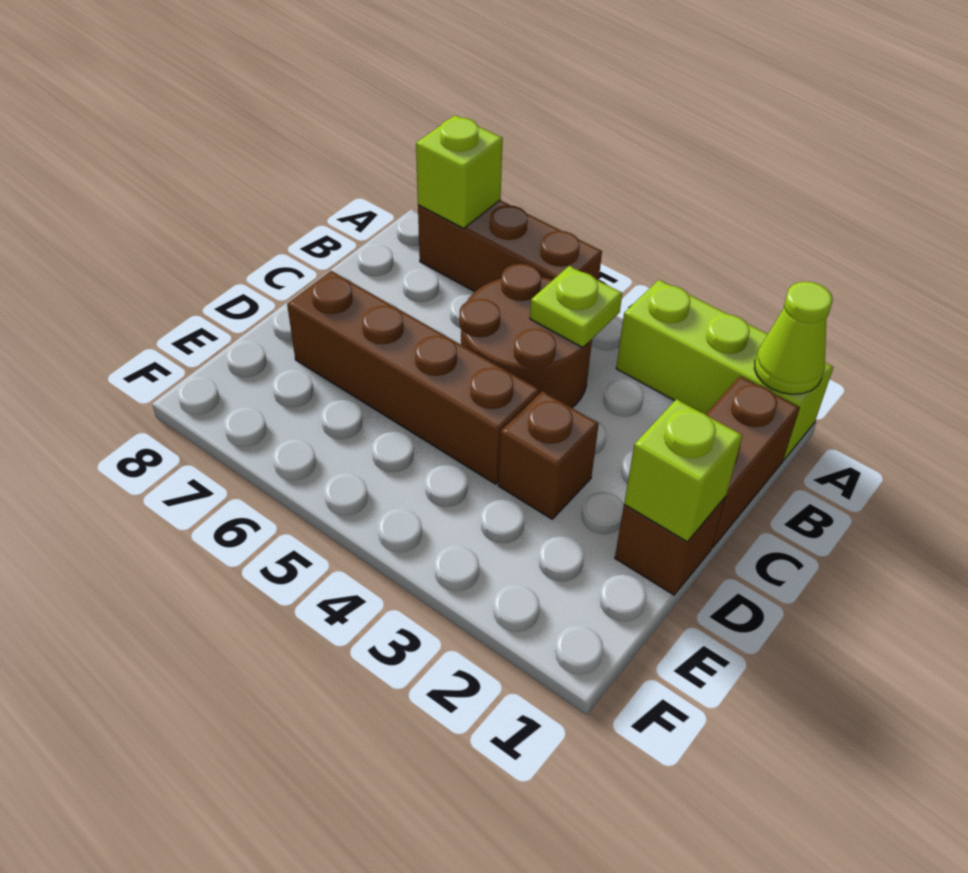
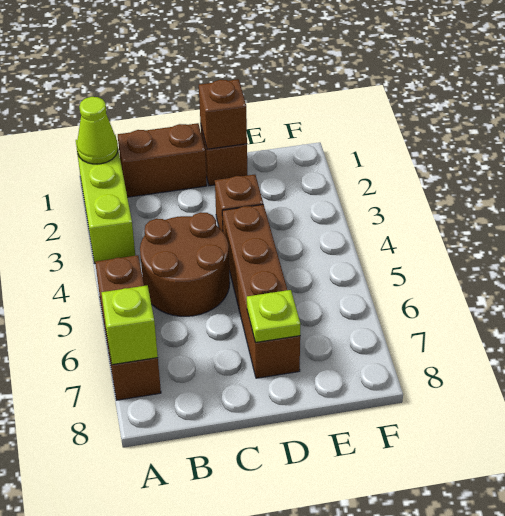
lime plate B4 level 2 -> lime plate D7 level 2
lime brick D1 level 2 -> brown brick D1 level 2

